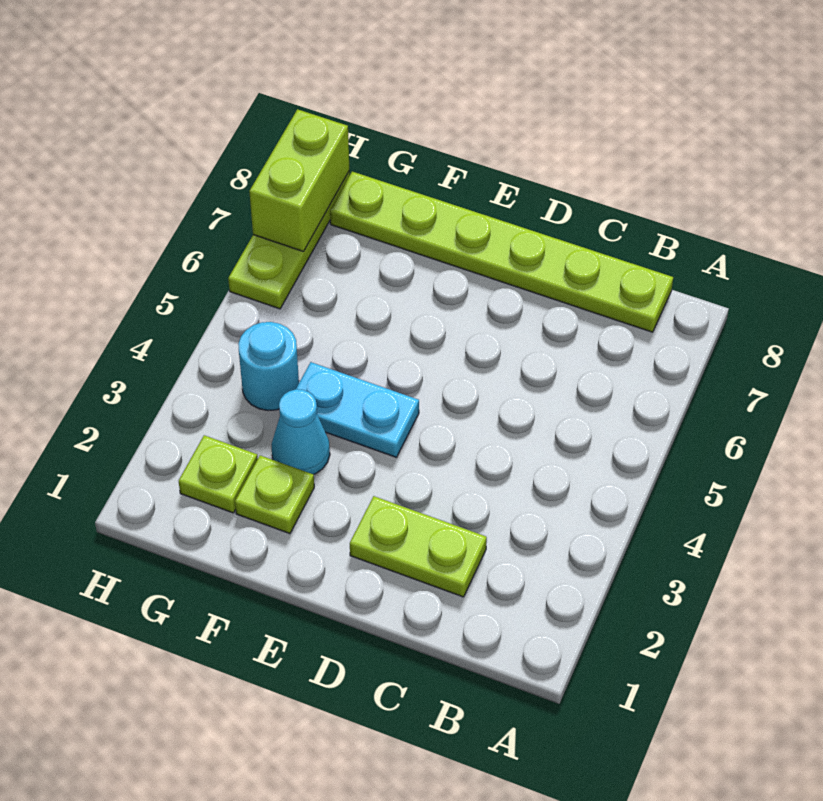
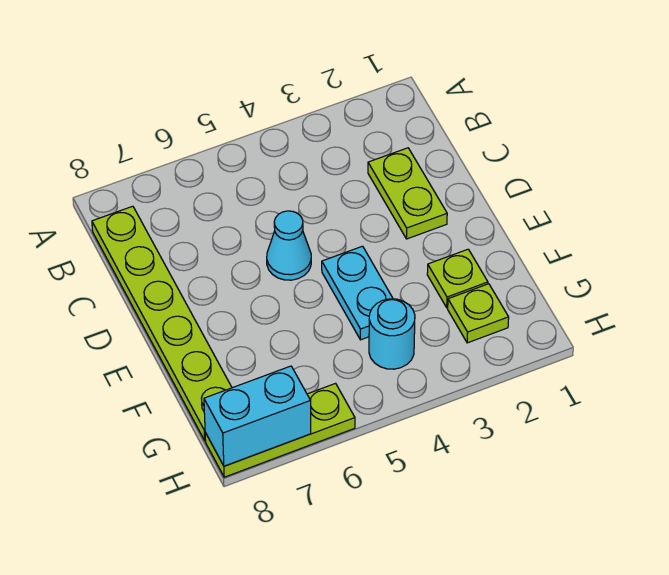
cyan cone F3 level 1 -> cyan cone D5 level 1
lime brick H7:H8 level 2 -> cyan brick H7:H8 level 2

